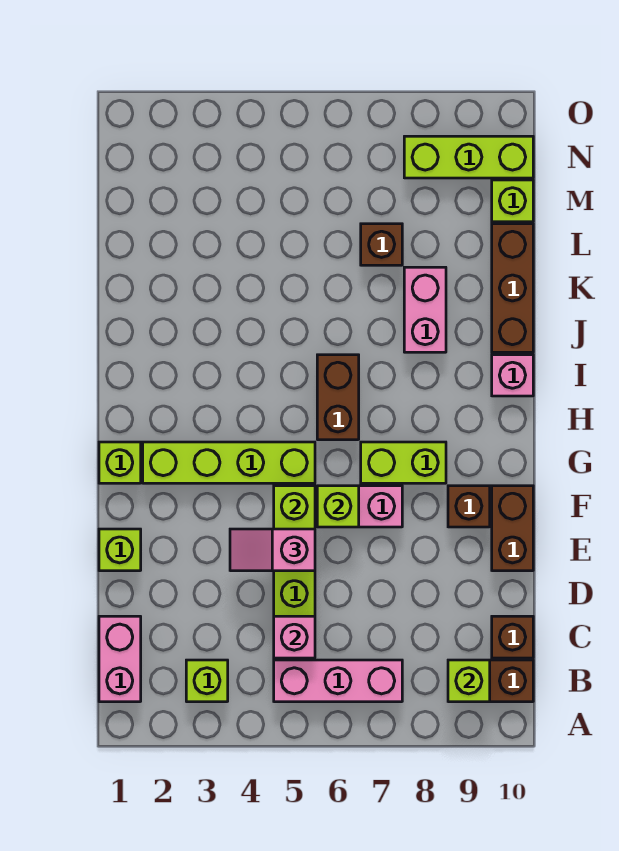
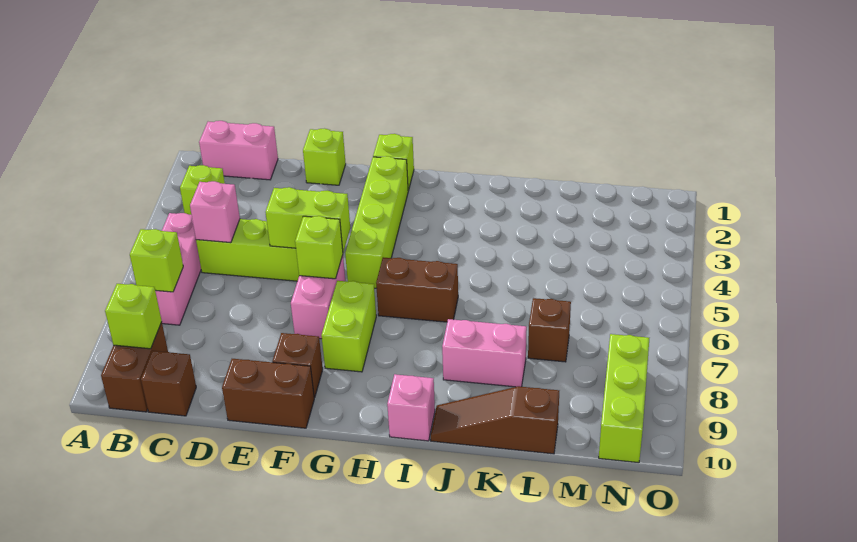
pink slope E4:E5 level 3 top 5 -> none
brown brick J10:L10 level 1 -> brown slope J10:L10 level 1 top L
lime brick M10 level 1 -> lime brick B7 level 2

